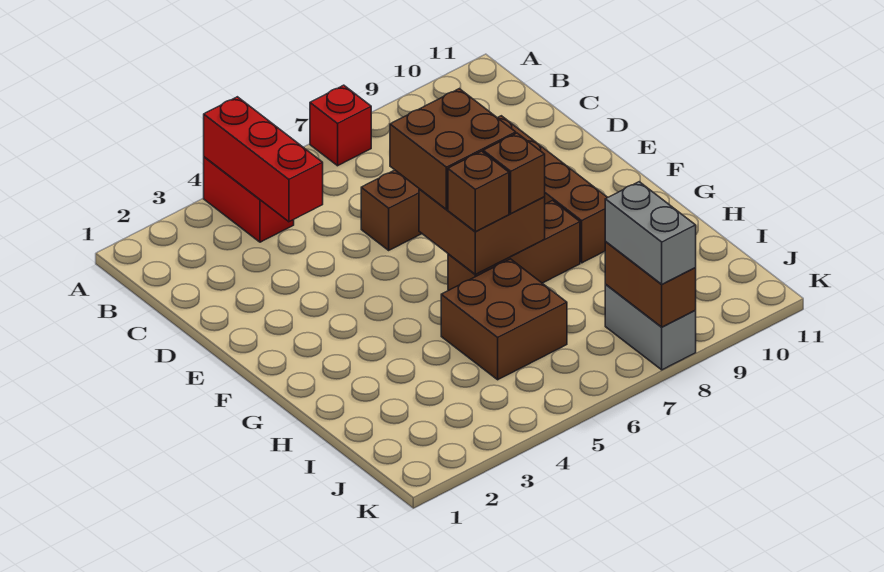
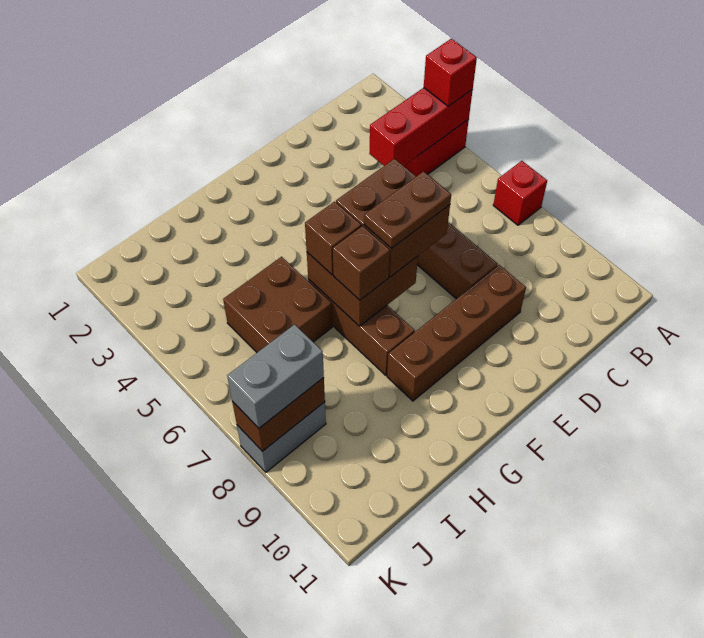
none -> red brick A4 level 3
none -> brown plate E7:F7 level 4

